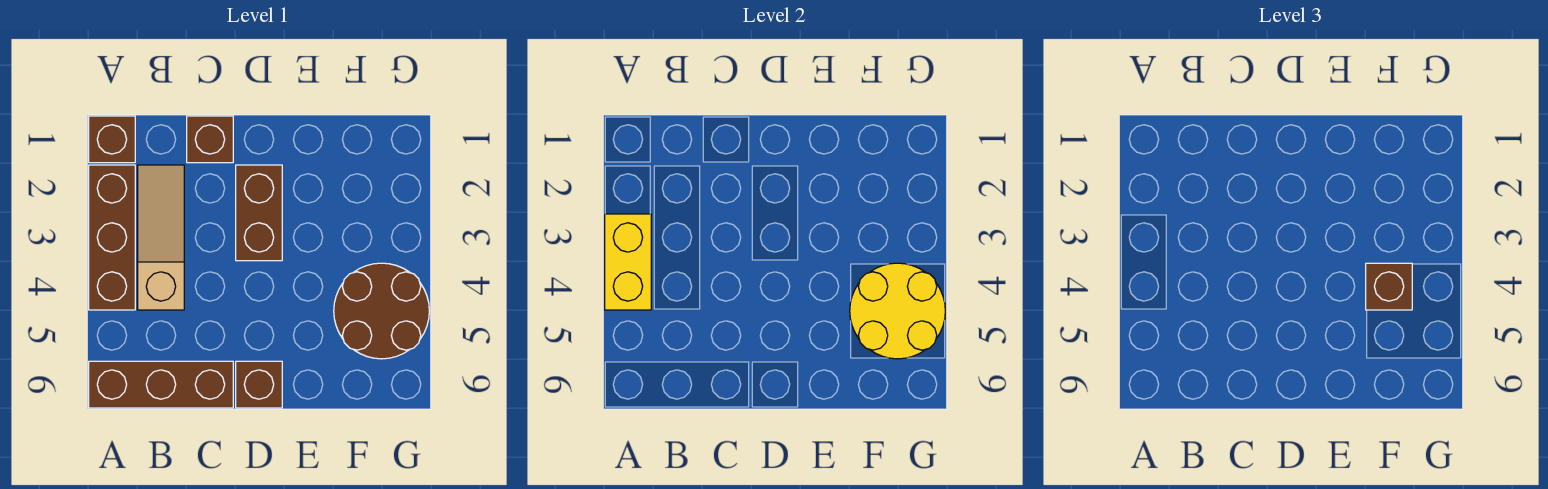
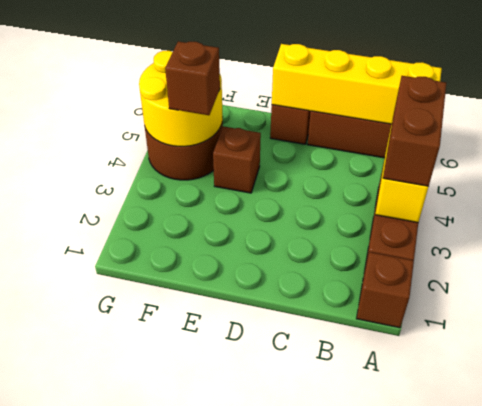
none -> yellow brick A6:D6 level 2
tan slope B2:B4 level 1 top 4 -> none
brown brick C1 level 1 -> brown brick E4 level 1
brown brick D2:D3 level 1 -> brown brick A3:A4 level 3

